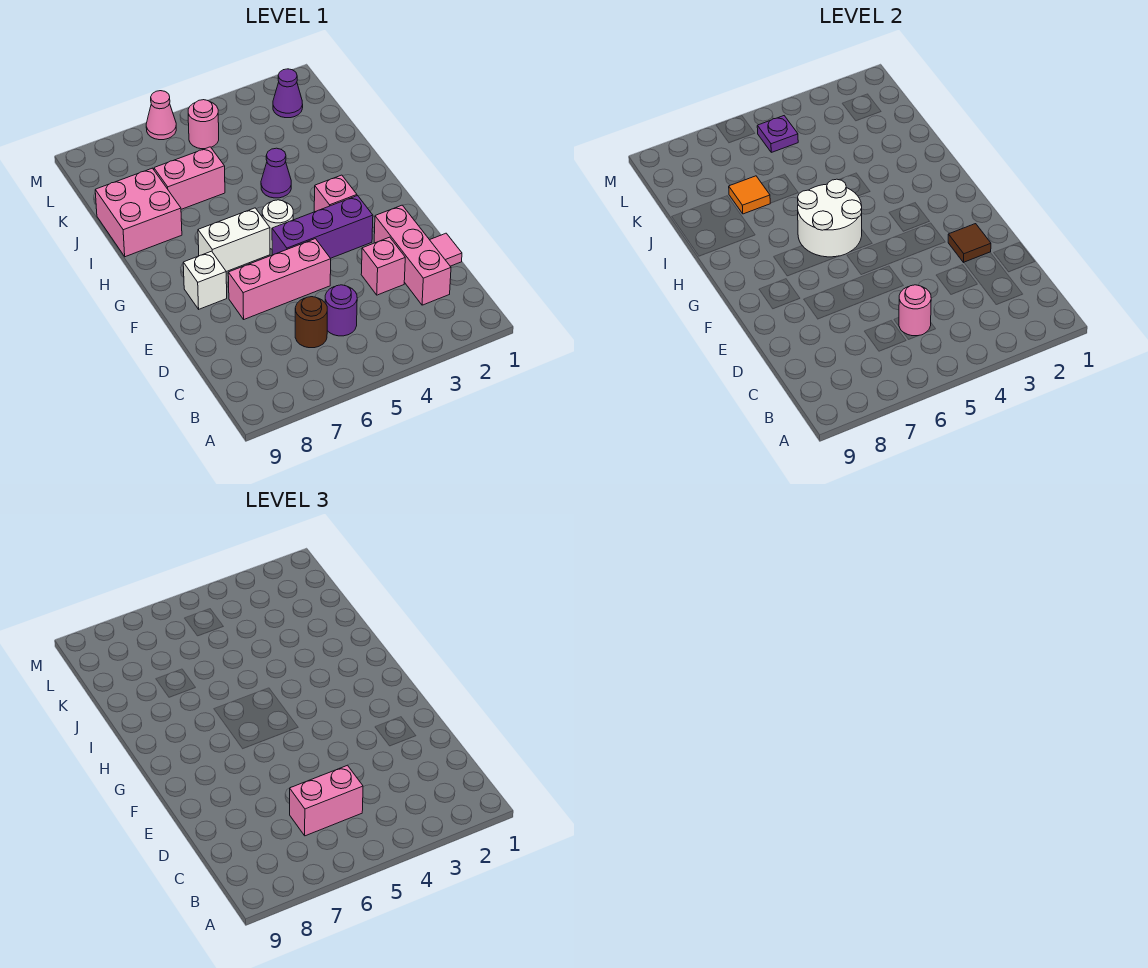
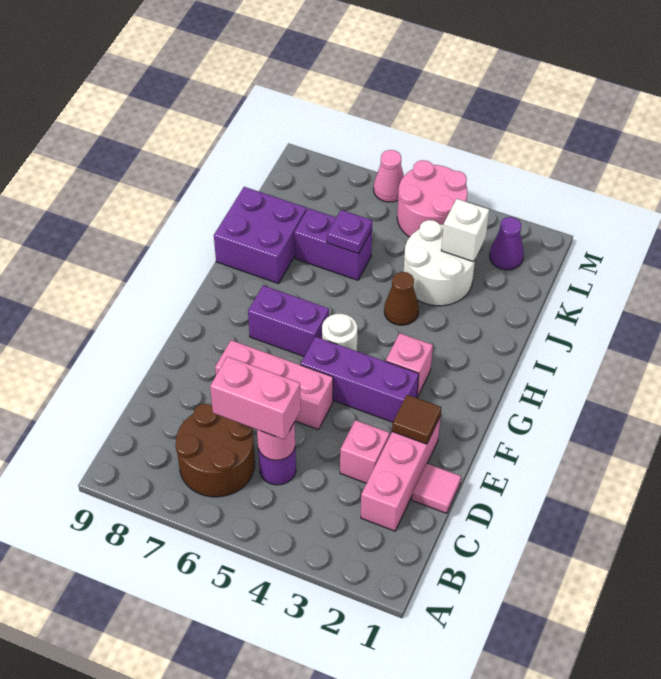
brown round brick C6 level 1 -> brown round brick B6:C7 level 1
white brick F8 level 1 -> white brick K3 level 2
white round brick G5:H6 level 2 -> white round brick J3:K4 level 1
white brick G6:G7 level 1 -> purple brick G6:G7 level 1
purple cone I4 level 1 -> brown cone I4 level 1
pink brick I8:J9 level 1 -> purple brick I8:J9 level 1
pink brick J6:J7 level 1 -> purple brick J6:J7 level 1
orange tile J7 level 2 -> none
pink round brick L5 level 1 -> pink round brick L4:M5 level 1
purple plate L5 level 2 -> purple plate J6 level 2

